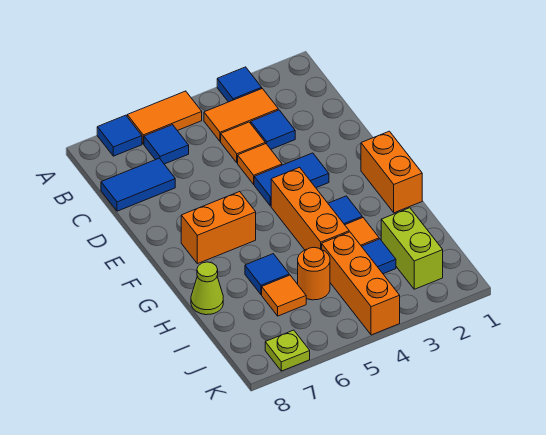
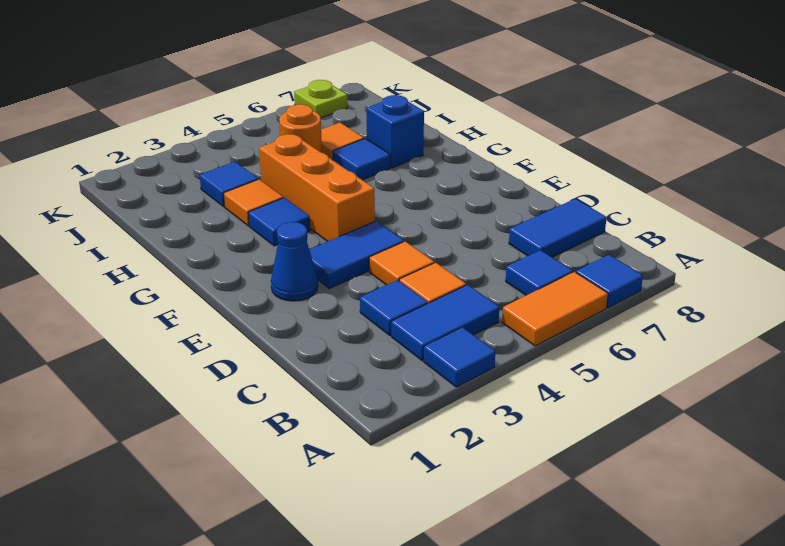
orange tile B3:B4 level 1 -> blue tile B3:B4 level 1
none -> blue cone E2 level 1
orange brick F1:G1 level 1 -> none
orange brick F6:F7 level 1 -> none
none -> blue brick H7 level 1
lime cone H8 level 1 -> none
lime brick I2:J2 level 1 -> none
orange brick I4:K4 level 1 -> none

